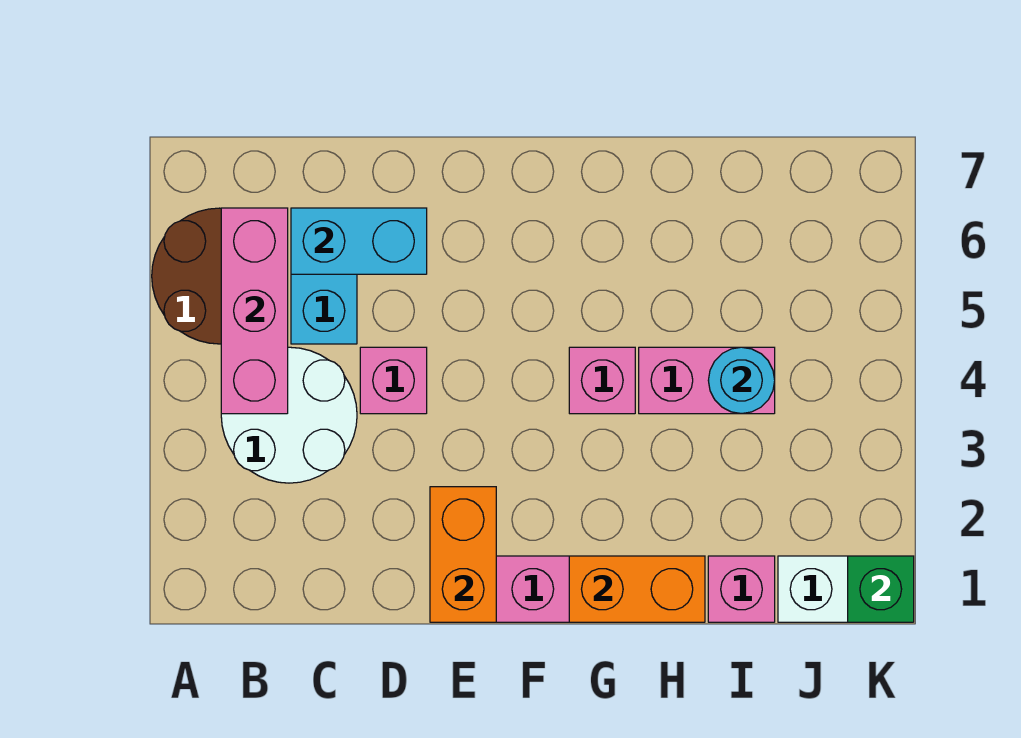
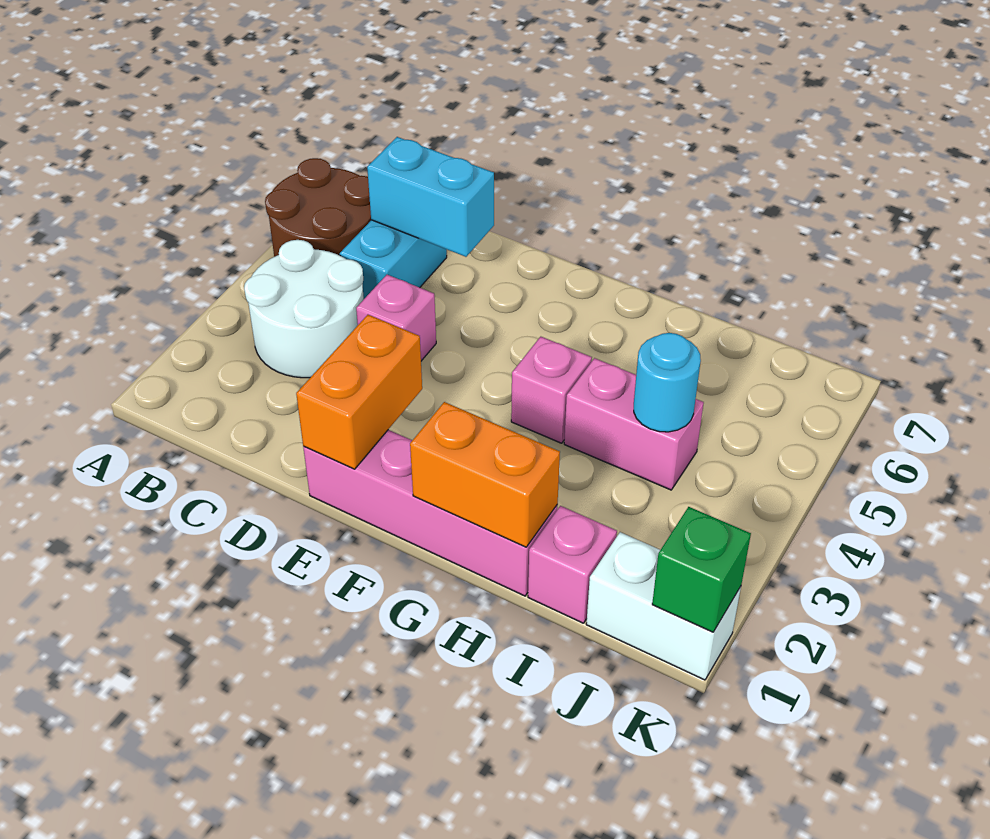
pink brick B4:B6 level 2 -> none

